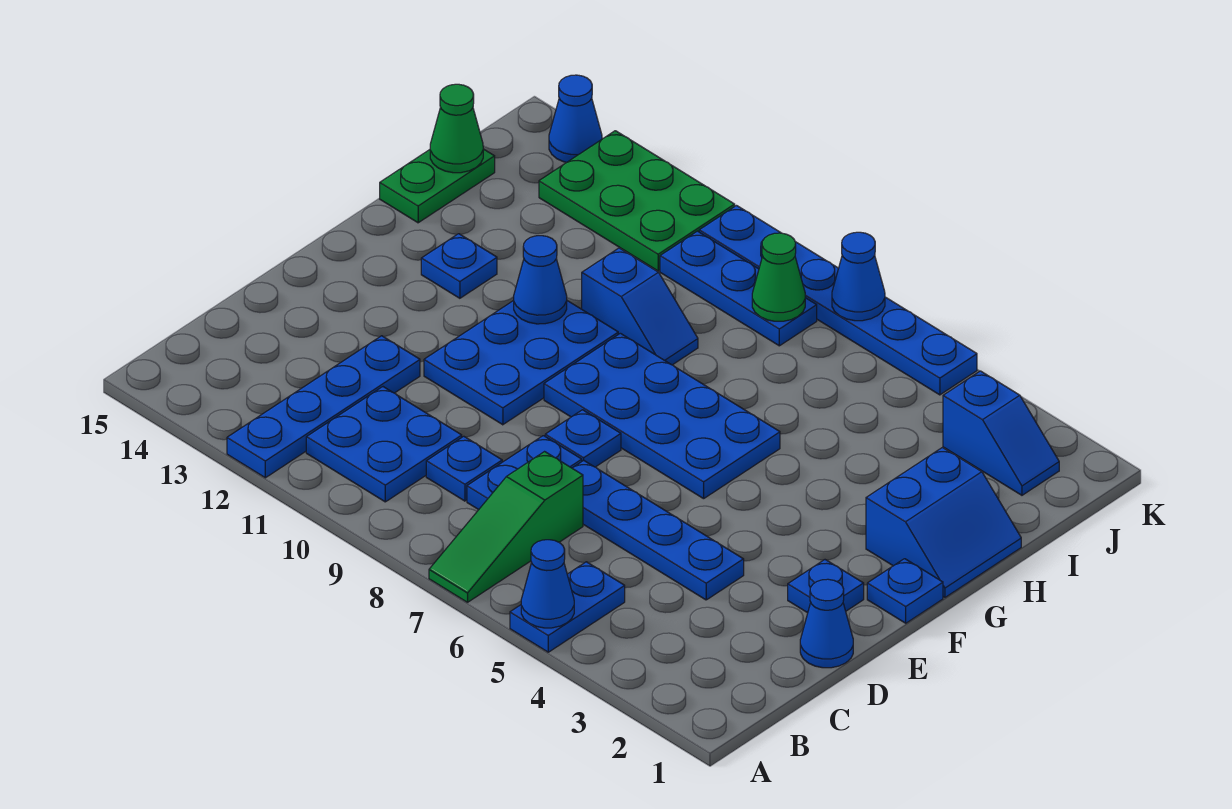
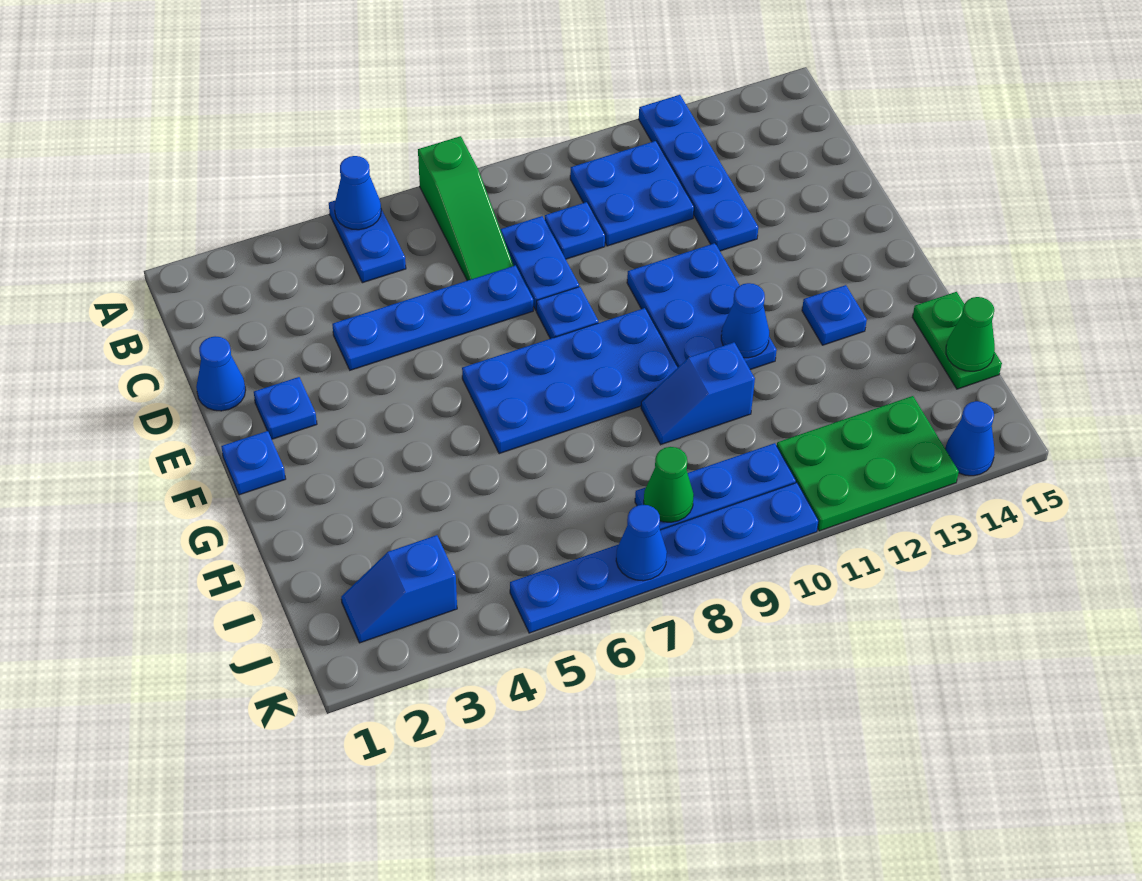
green slope A7:C7 level 1 top C -> green slope A7:C7 level 1 top A
blue slope G1:H2 level 1 top 2 -> none

